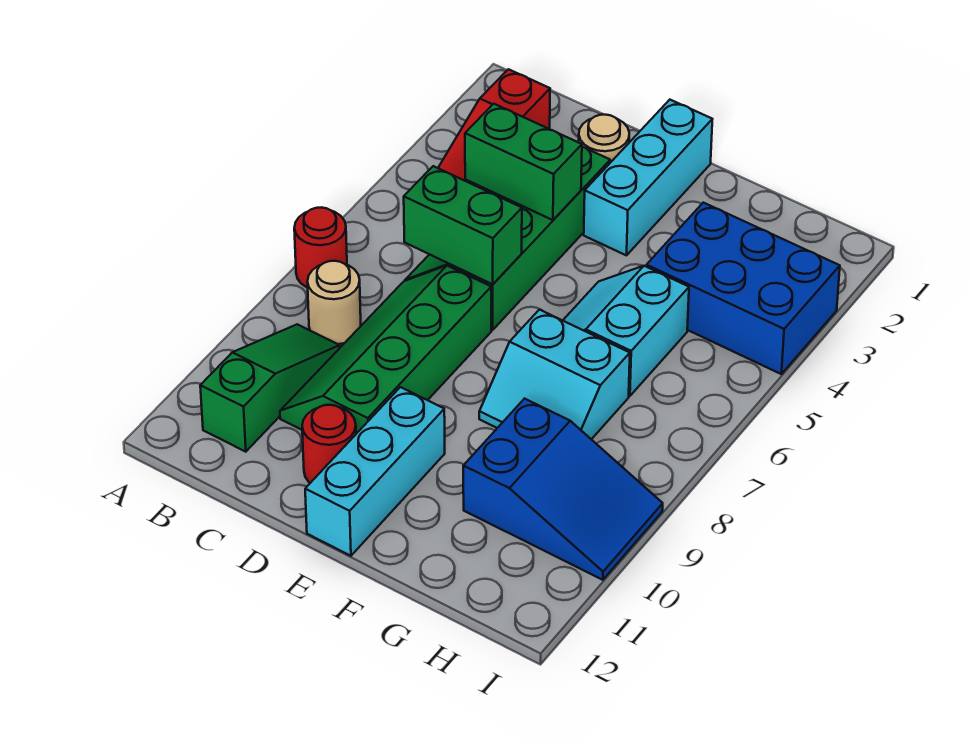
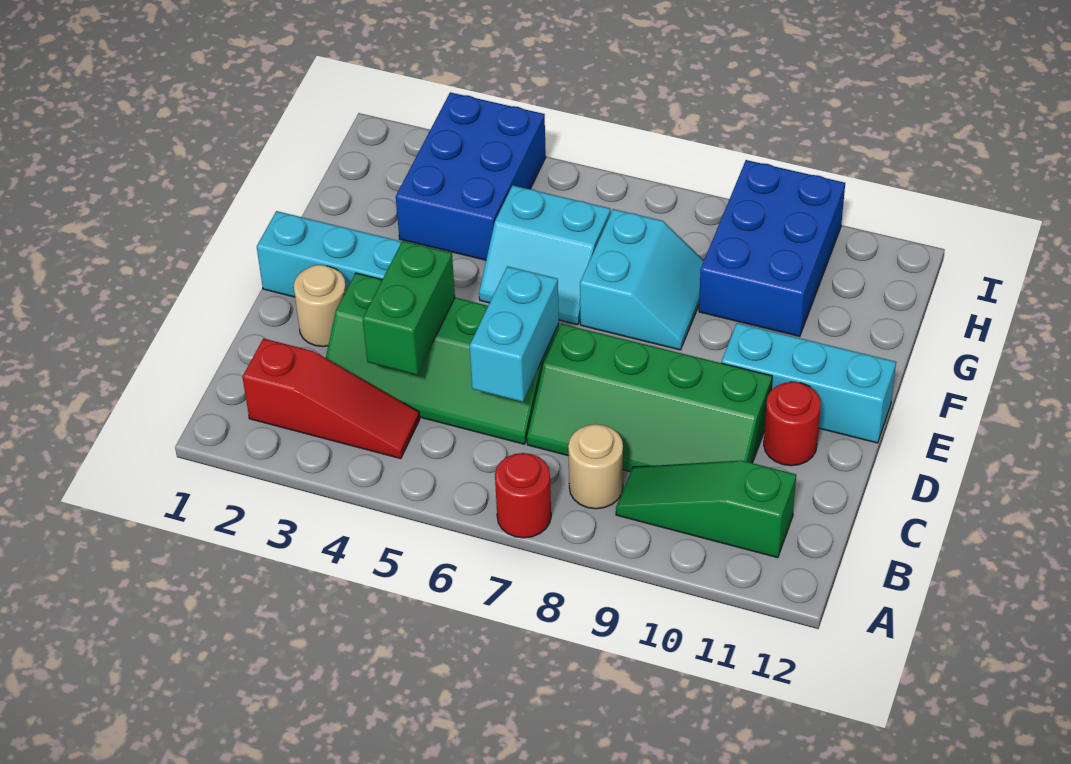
green brick C6:D6 level 2 -> cyan brick C6:D6 level 2
blue slope G9:I10 level 1 top G -> blue brick G9:I10 level 1

